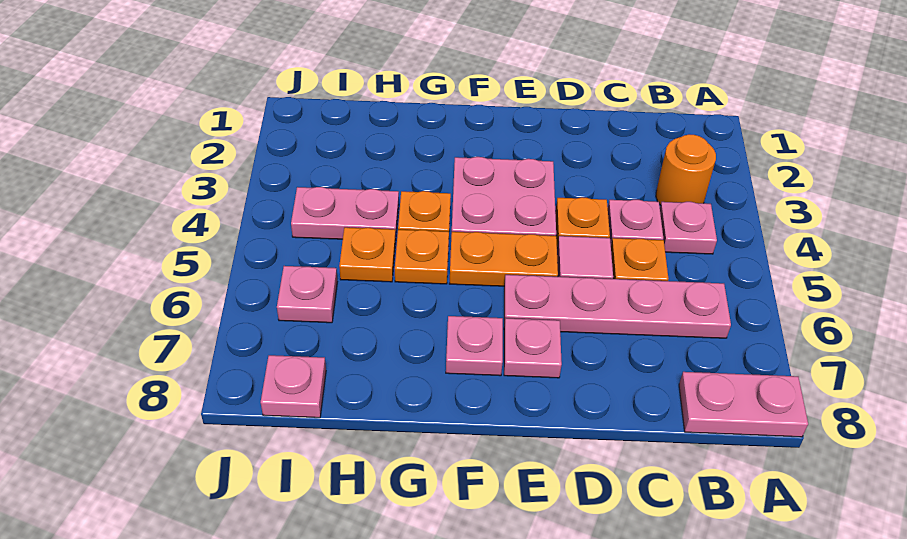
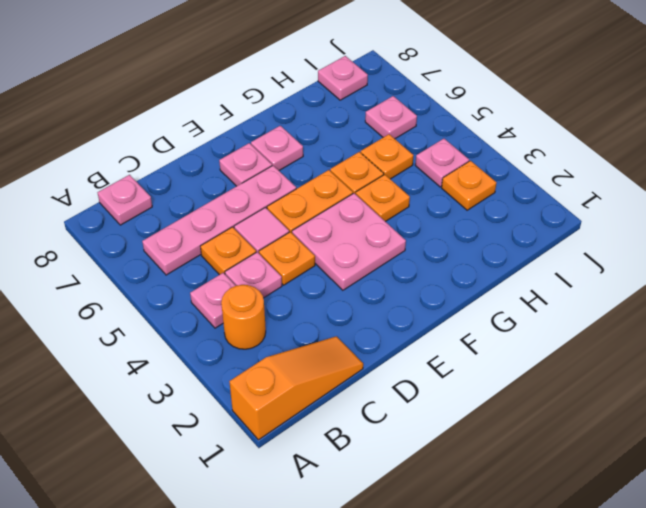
none -> orange slope A1:C1 level 1 top A
pink plate A8:B8 level 1 -> pink plate B8 level 1
pink plate H4:I4 level 1 -> pink plate I4 level 1
none -> orange plate I3 level 1

